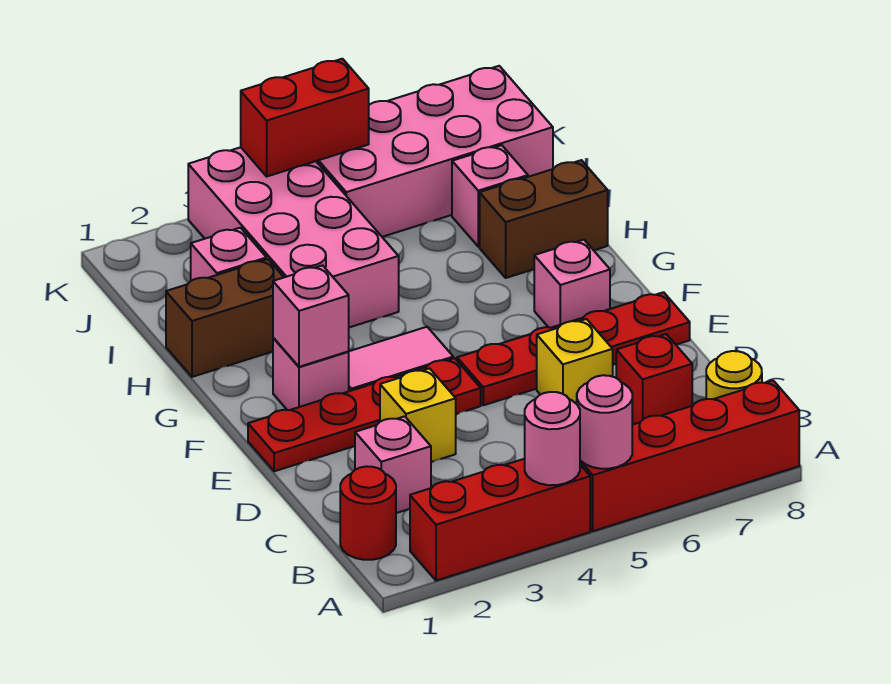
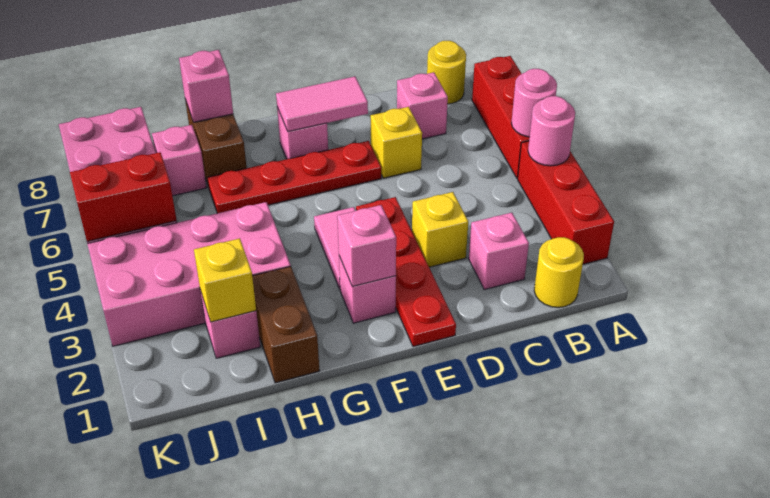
red brick A5:A8 level 1 -> red brick A5:A7 level 1
red round brick B1 level 1 -> yellow round brick B1 level 1
red brick C7 level 1 -> pink brick C7 level 1
red plate E5:E8 level 1 -> red plate E6:H6 level 1
none -> pink tile E7:F7 level 2
none -> pink brick H8 level 2
none -> yellow brick I2 level 2
red brick K4:K5 level 2 -> red brick J5:K5 level 2

